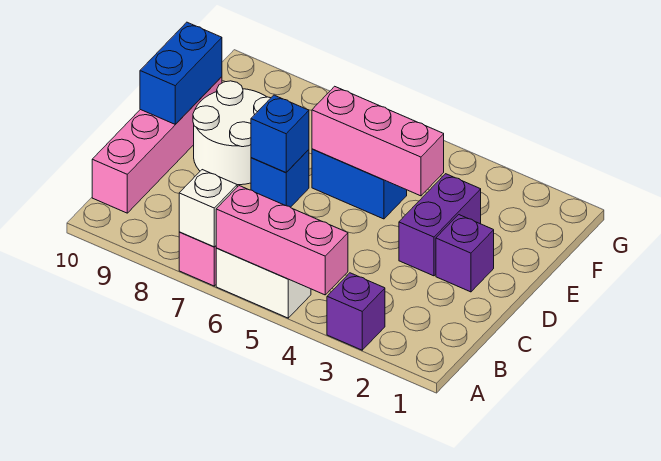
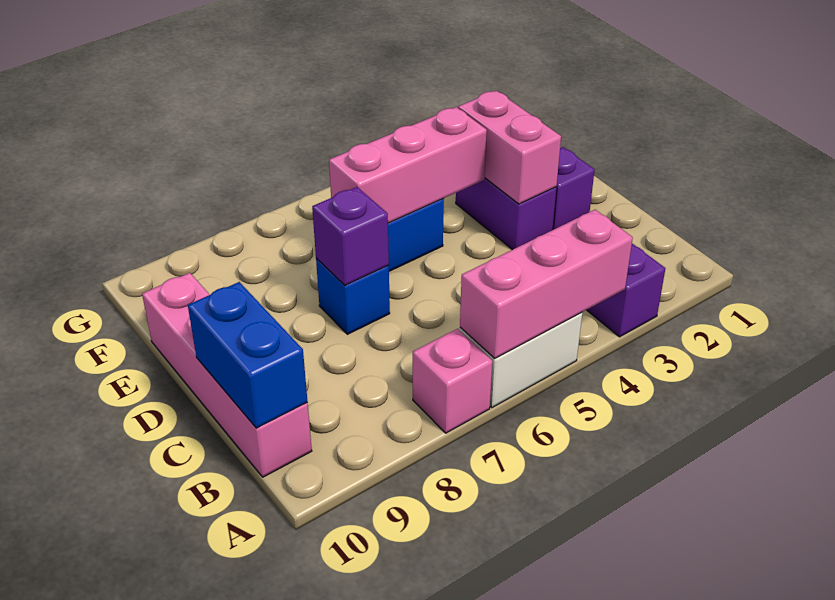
white brick A7 level 2 -> none
none -> pink brick D3:E3 level 2
blue brick D7 level 2 -> purple brick D7 level 2
white round brick D8:E9 level 1 -> none
blue brick D10:E10 level 2 -> blue brick B10:C10 level 2

